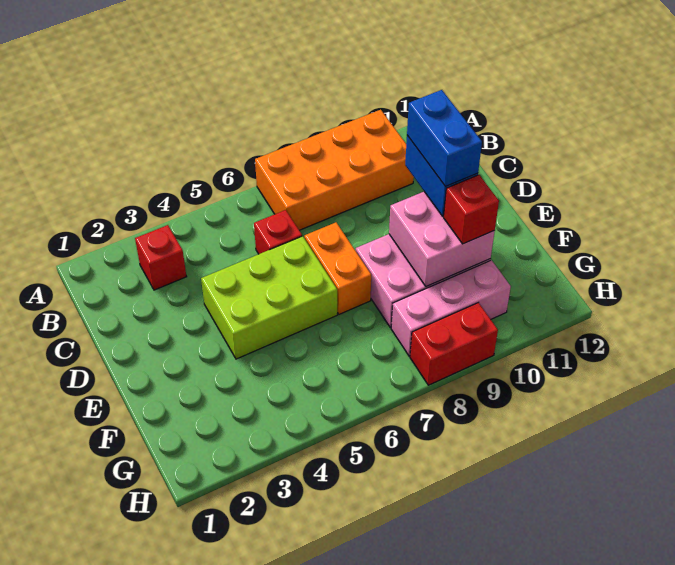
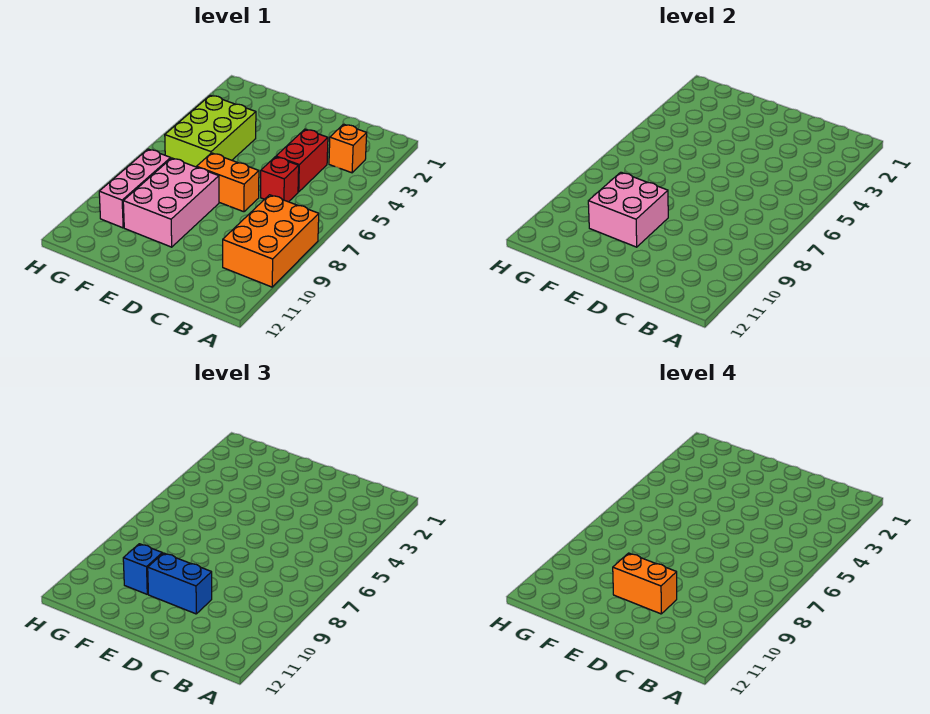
orange brick A7:B10 level 1 -> orange brick A8:B10 level 1
red brick B3 level 1 -> orange brick B3 level 1
lime brick D4:E6 level 1 -> lime brick F4:G6 level 1
blue brick D10:E10 level 4 -> orange brick D10:E10 level 4
red brick F10 level 3 -> blue brick F10 level 3
red brick H8:H9 level 1 -> red brick C4:C5 level 1

